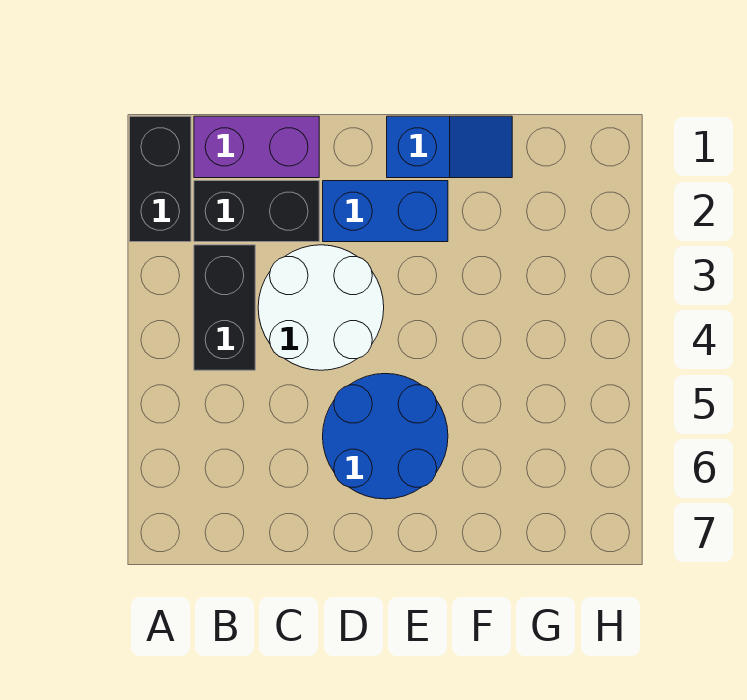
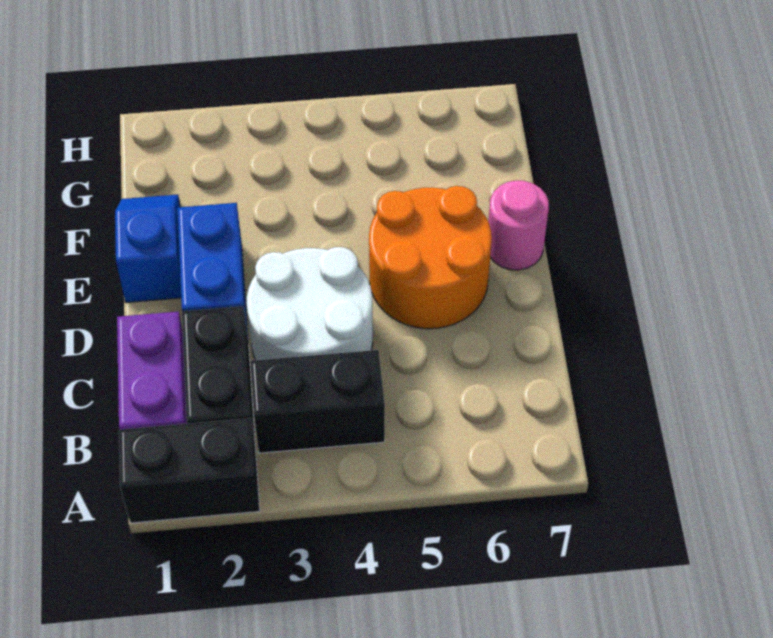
blue round brick D5:E6 level 1 -> orange round brick D5:E6 level 1
none -> pink round brick E7 level 1

